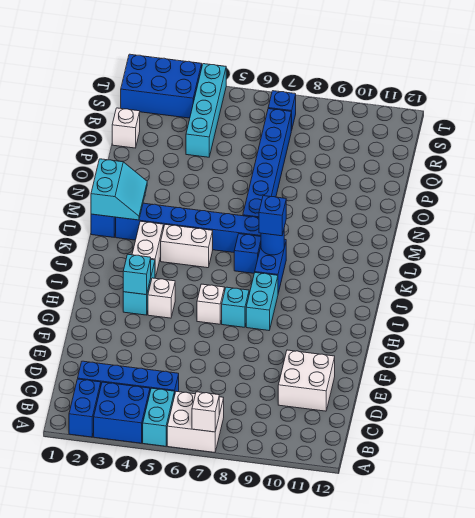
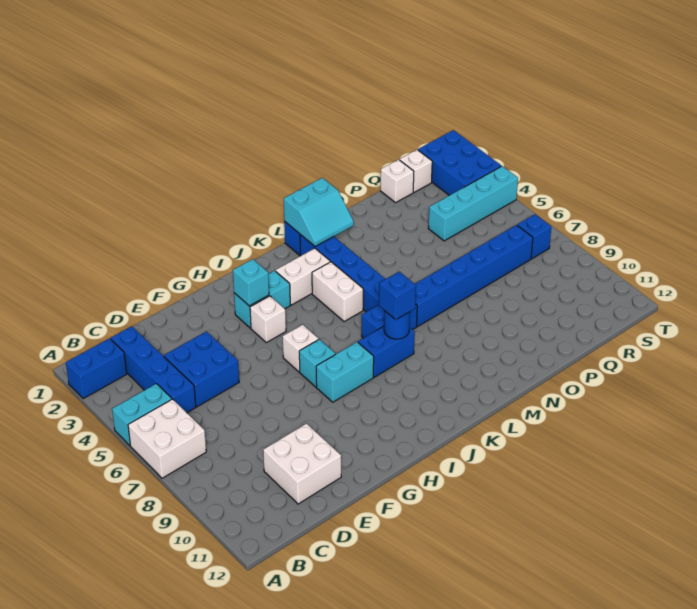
blue brick A3:B4 level 1 -> blue brick D4:E5 level 1
white brick A7 level 2 -> white brick R1 level 1

